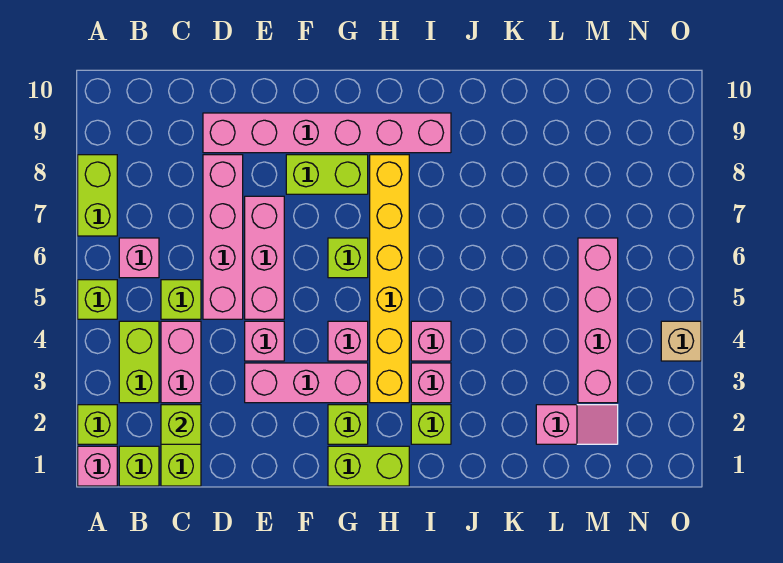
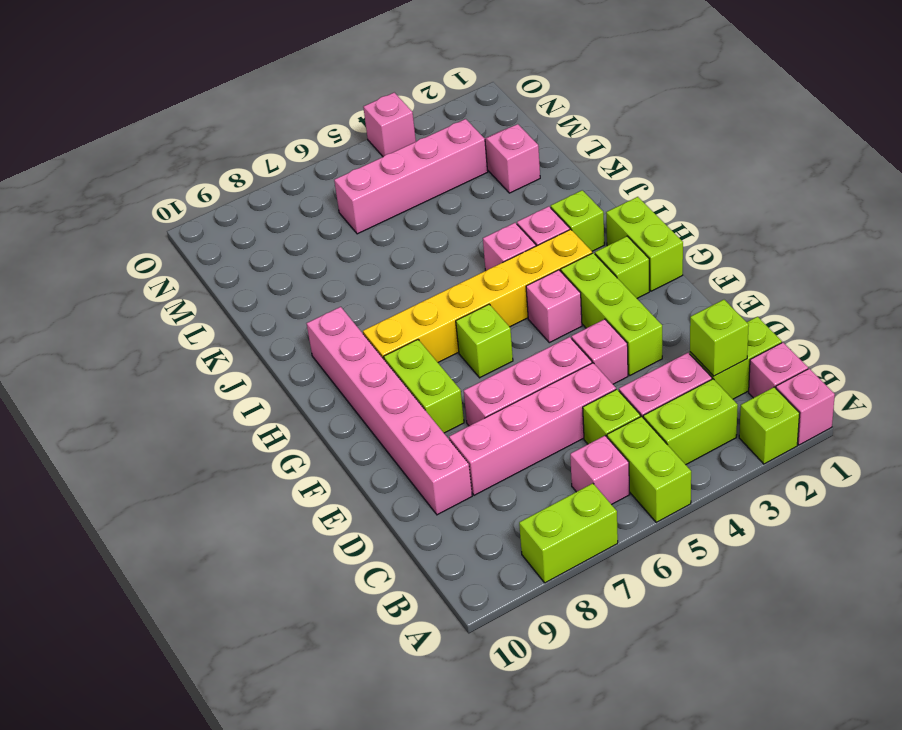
lime brick A5 level 1 -> lime brick A5:B5 level 1
lime brick B1 level 1 -> pink brick B1 level 1
pink brick E3:G3 level 1 -> lime brick E3:G3 level 1
tan brick O4 level 1 -> pink brick O4 level 1

